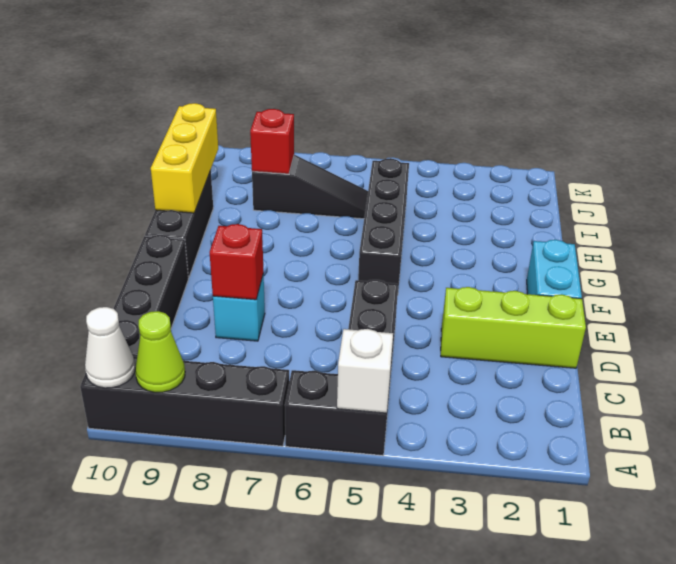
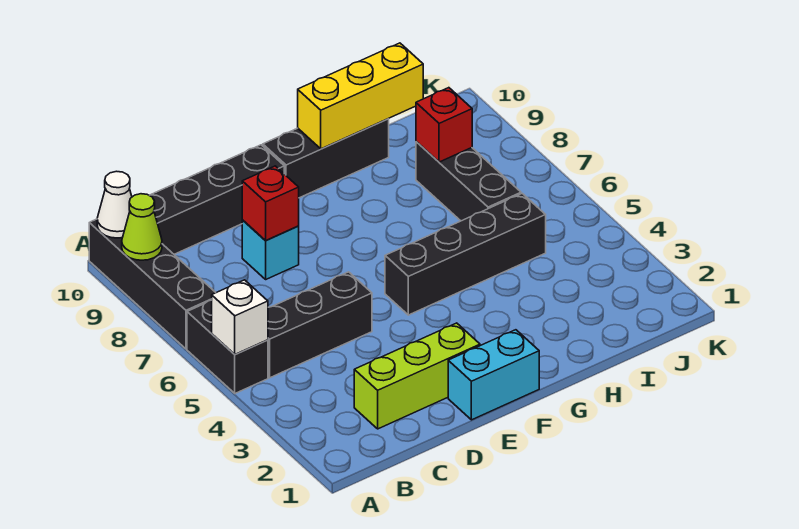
lime brick D1:D3 level 1 -> lime brick C2:E2 level 1
black slope I6:I8 level 1 top 8 -> black brick I6:I8 level 1

